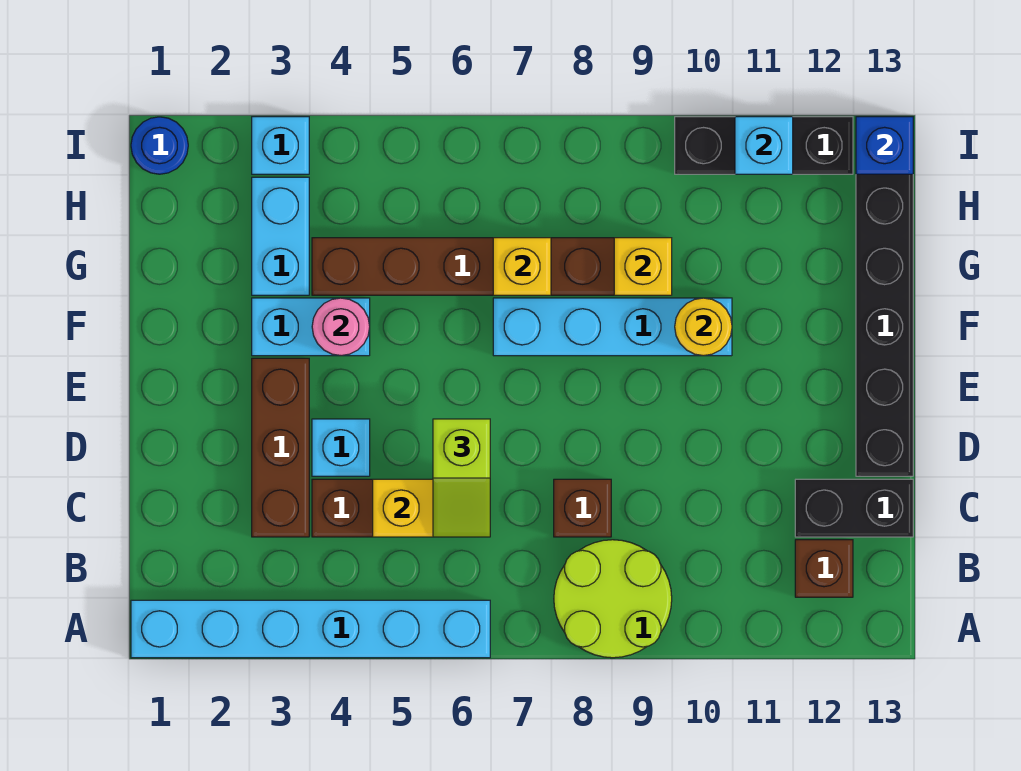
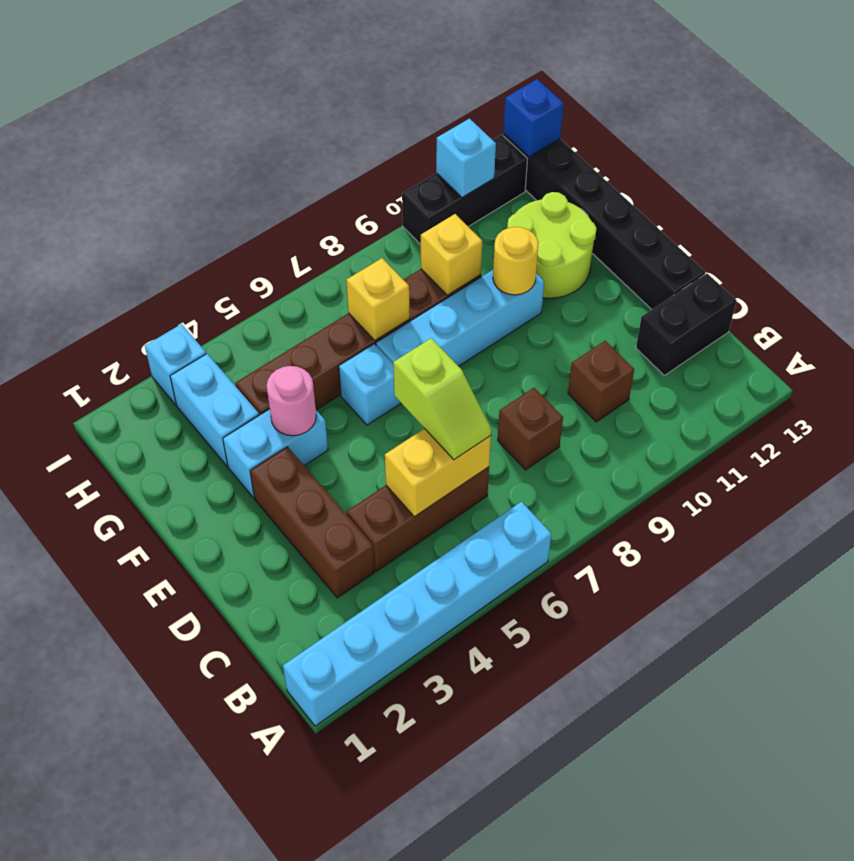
lime round brick A8:B9 level 1 -> lime round brick F11:G12 level 1
brown brick B12 level 1 -> brown brick C10 level 1
cyan brick D4 level 1 -> cyan brick F6 level 1
blue round brick I1 level 1 -> none

